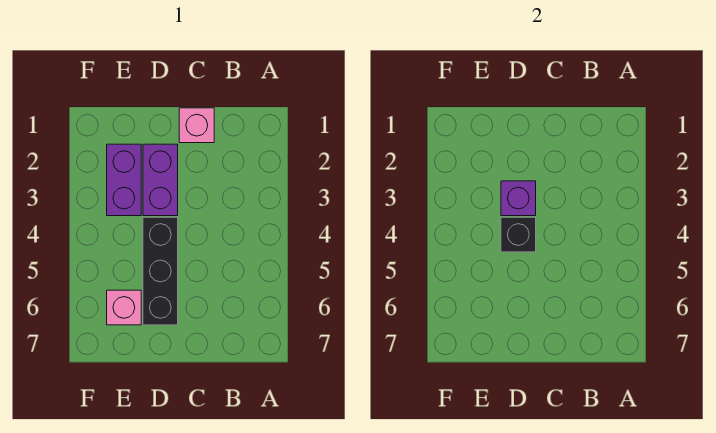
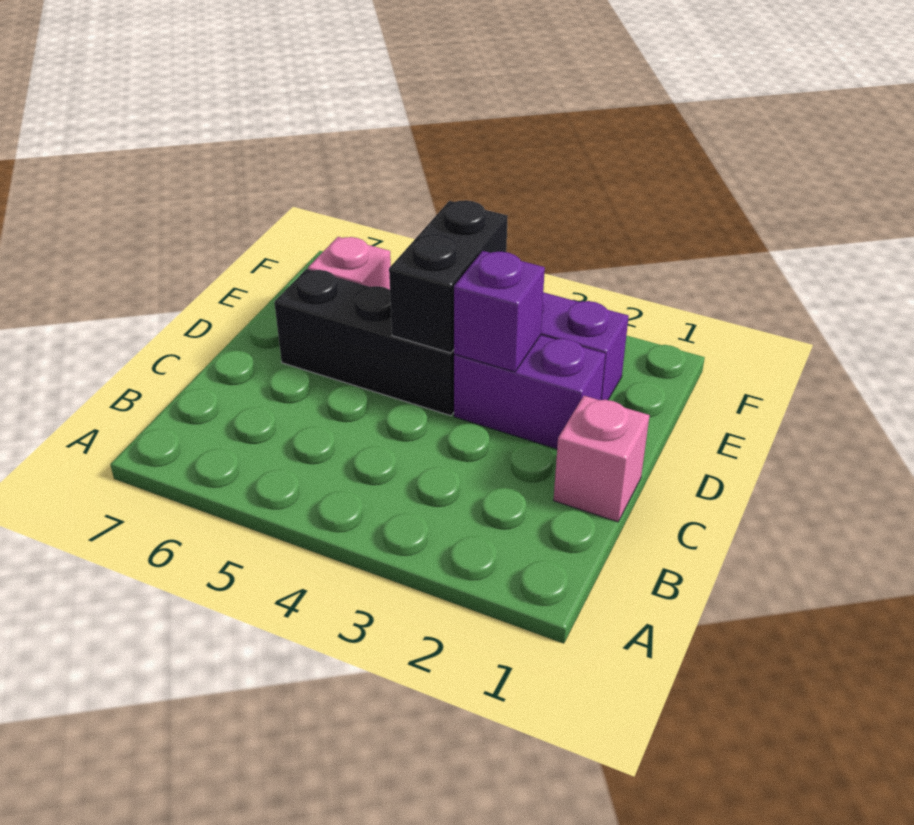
black brick D4 level 2 -> black brick D4:E4 level 2

